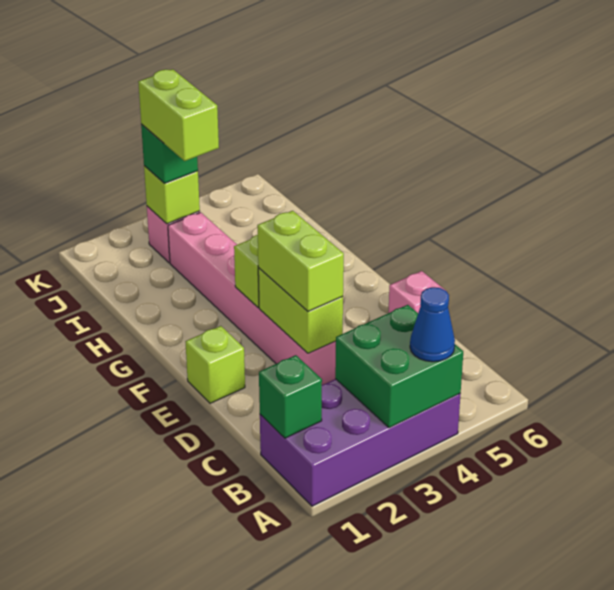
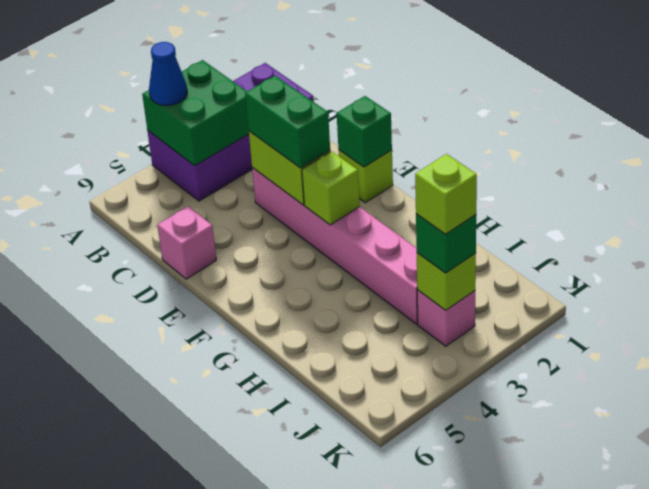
green brick B1 level 2 -> green brick E1 level 2
lime brick D3:E3 level 3 -> green brick D3:E3 level 3
lime brick I3:J3 level 4 -> lime brick J3 level 4

